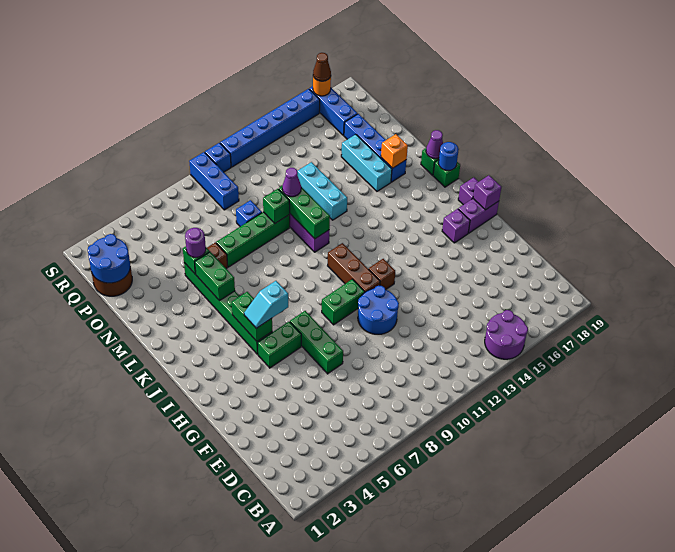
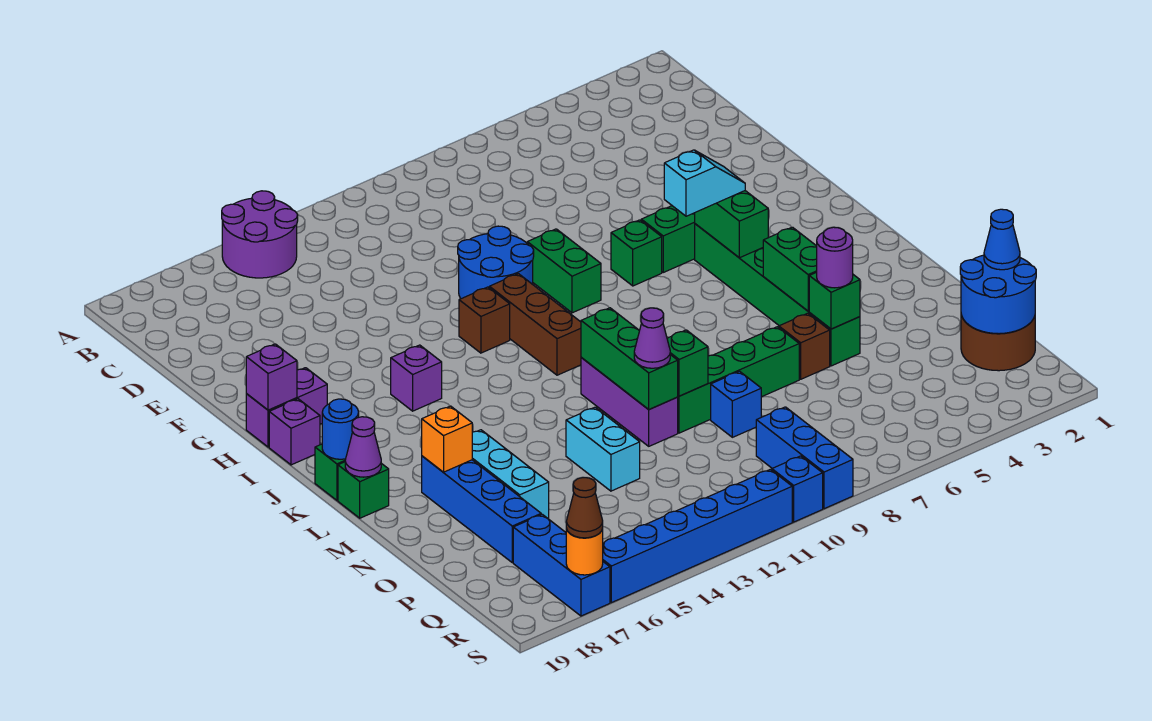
green brick F7:H7 level 1 -> green brick H7 level 1
green brick H9:H10 level 1 -> green brick G9:H9 level 1
purple brick H17 level 1 -> purple brick I15 level 1
cyan brick M13:O13 level 1 -> cyan brick N13:O13 level 1
none -> blue cone P1 level 3

